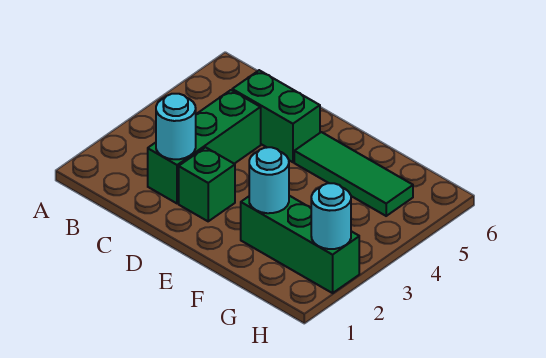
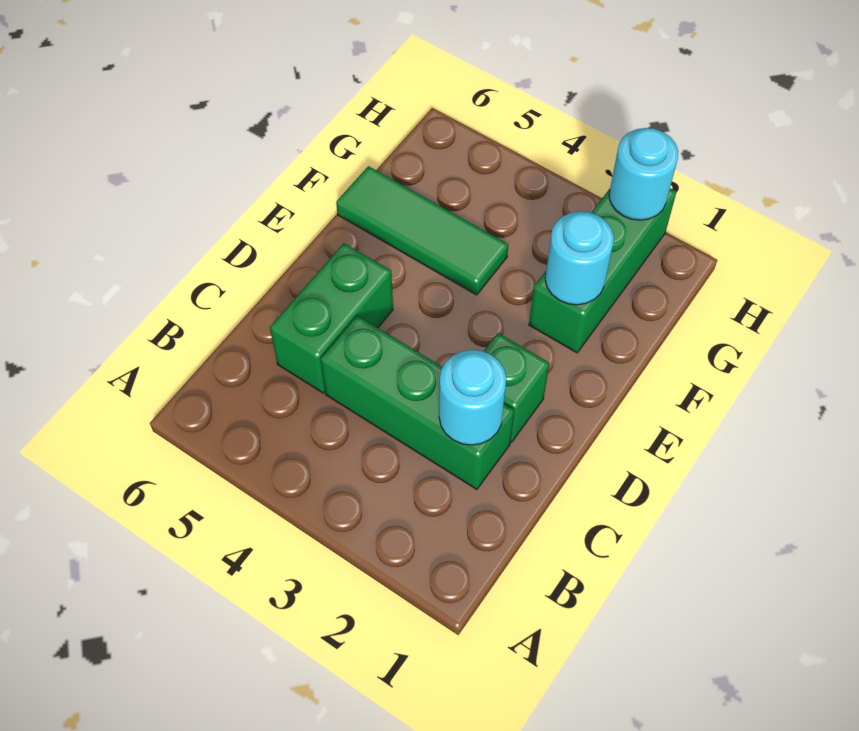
green tile E5:G5 level 1 -> green tile F4:F6 level 1

